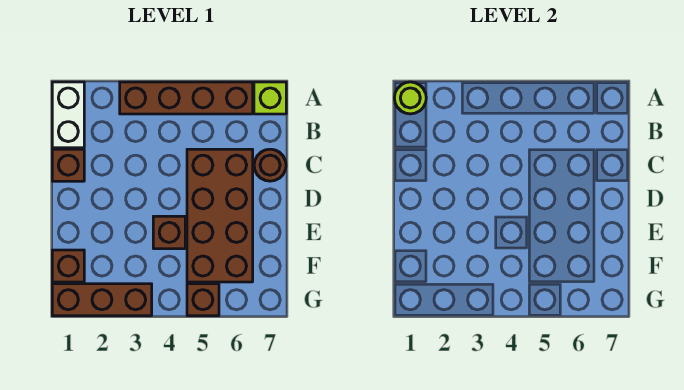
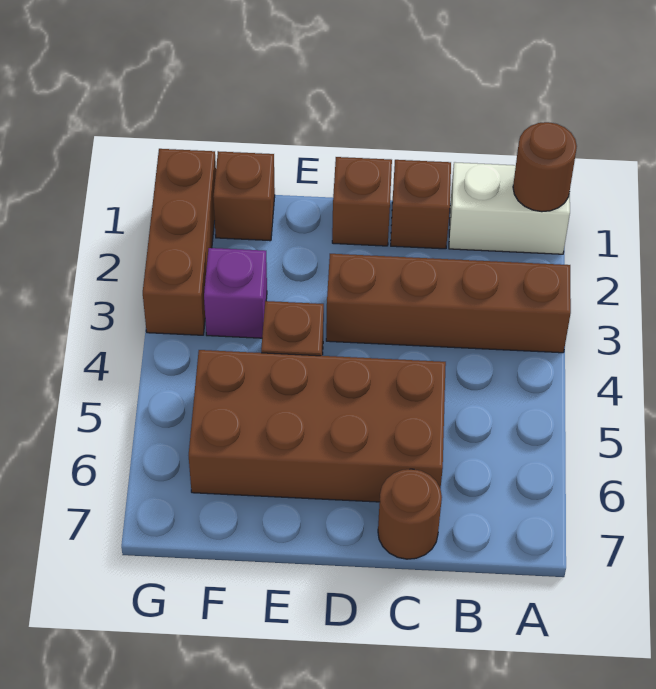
lime round brick A1 level 2 -> brown round brick A1 level 2
brown brick A3:A6 level 1 -> brown brick A3:D3 level 1
lime brick A7 level 1 -> none
none -> purple brick F3 level 1
brown brick G5 level 1 -> brown brick D1 level 1

